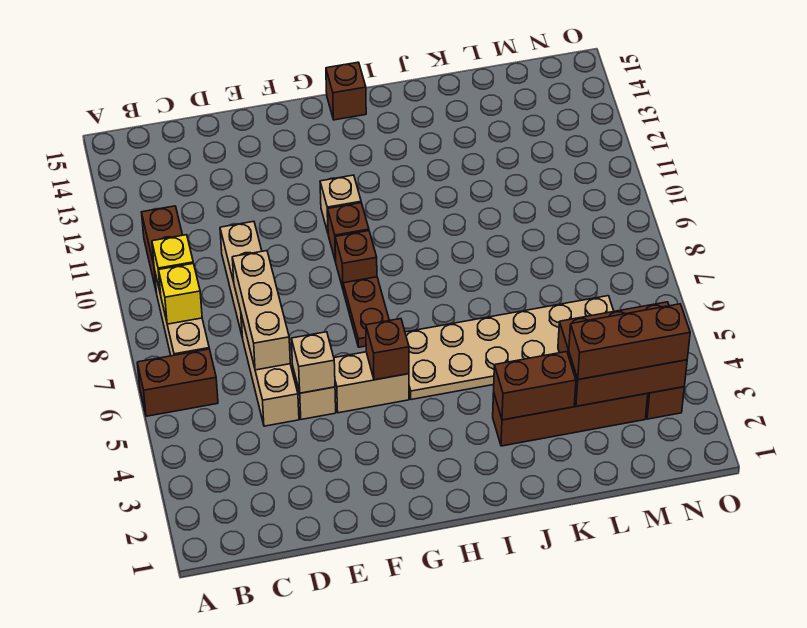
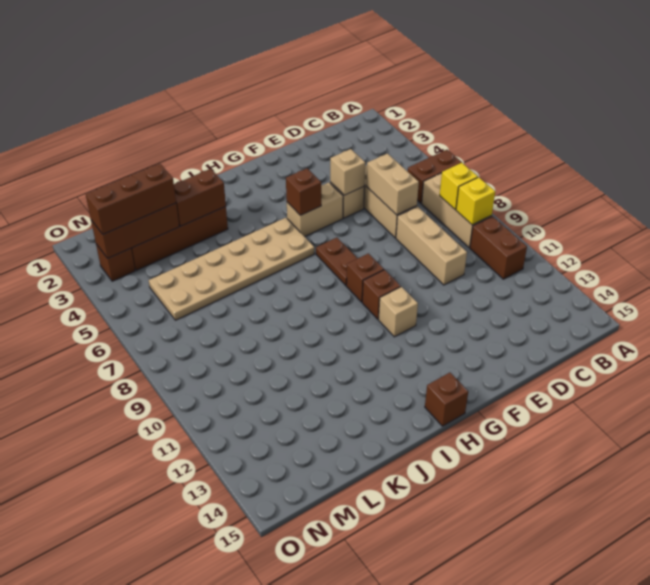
tan brick D6:D8 level 2 -> tan brick D6:D7 level 2
brown brick L3:N4 level 2 -> brown brick L3:N3 level 2

